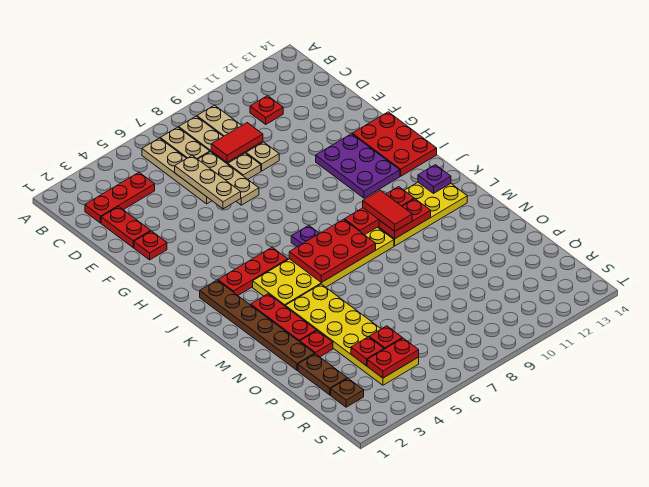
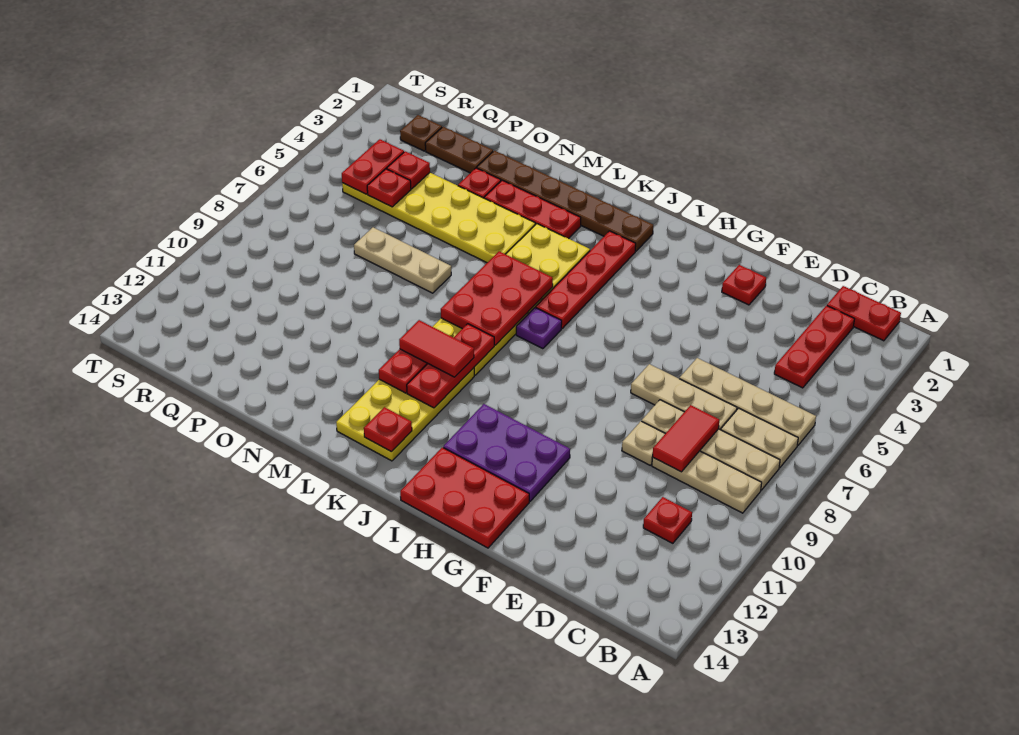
red plate D2:E2 level 1 -> red plate B1:C1 level 1
tan plate D6:F6 level 2 -> tan plate N7:P7 level 1
red plate J3:J5 level 1 -> red plate J3:J6 level 1
purple plate K13 level 2 -> red plate K13 level 2

